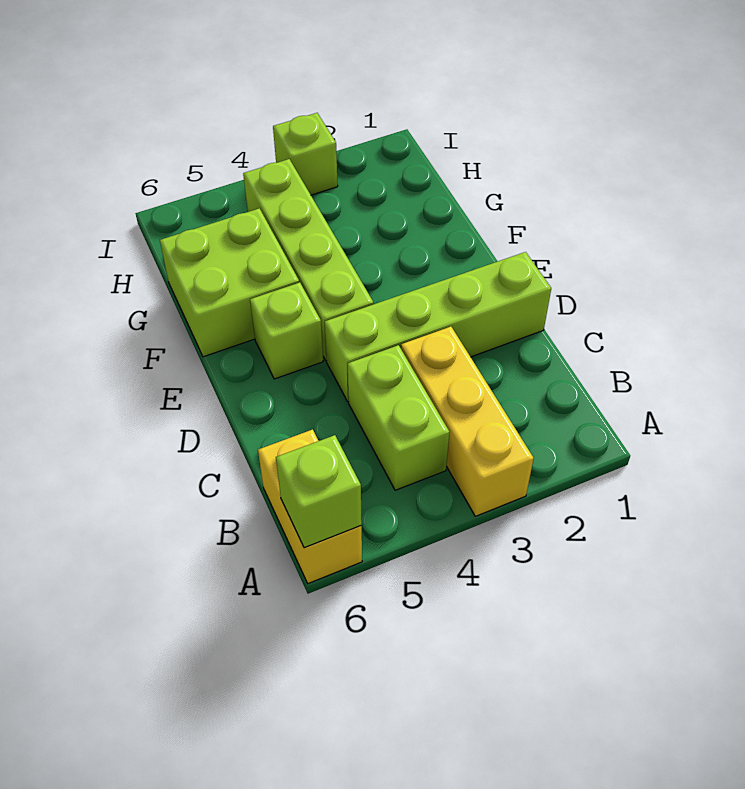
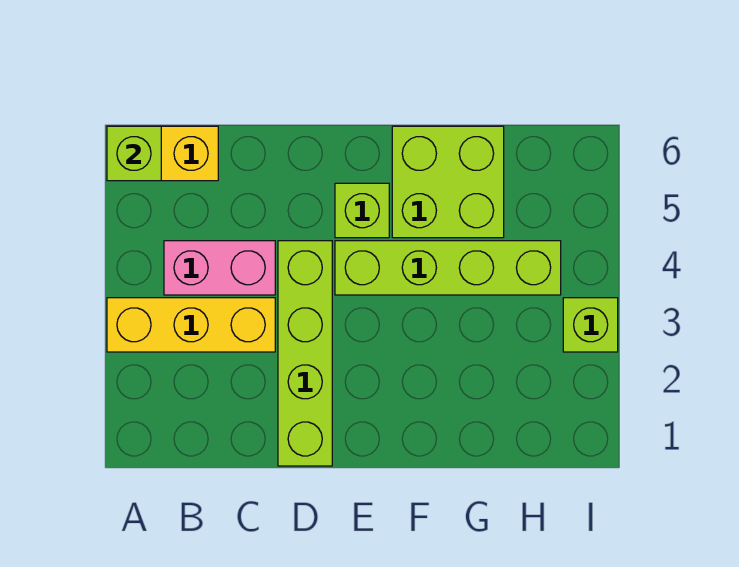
lime brick B4:C4 level 1 -> pink brick B4:C4 level 1

